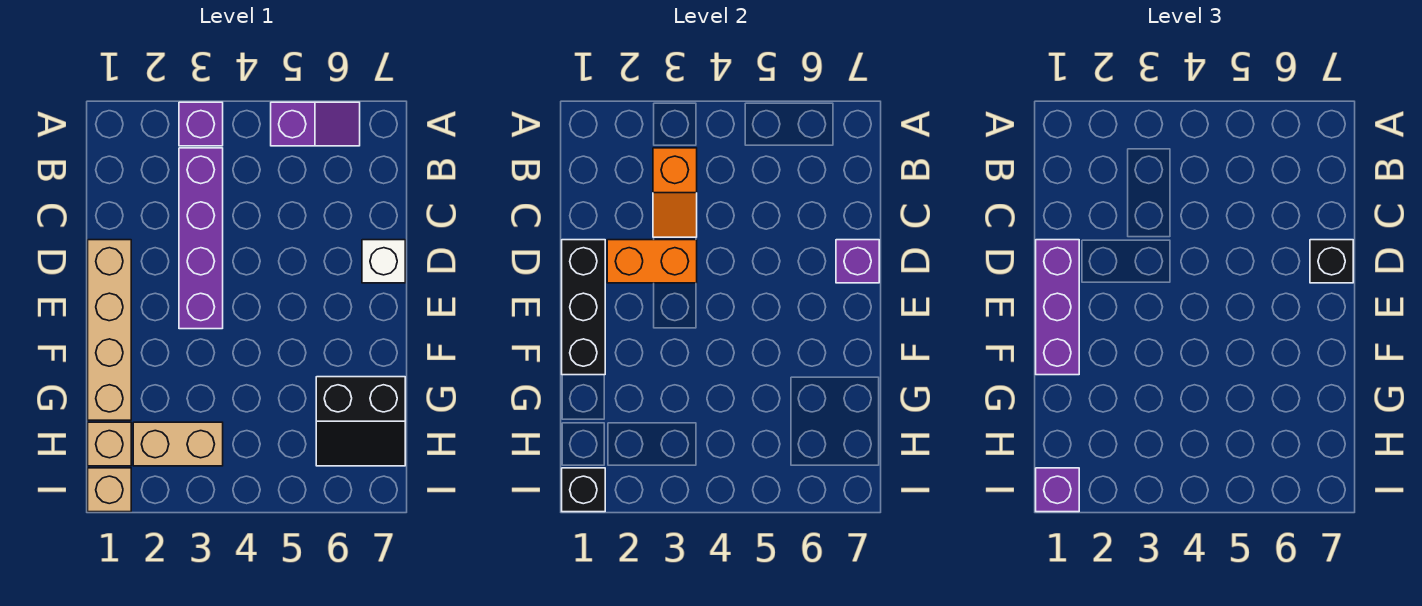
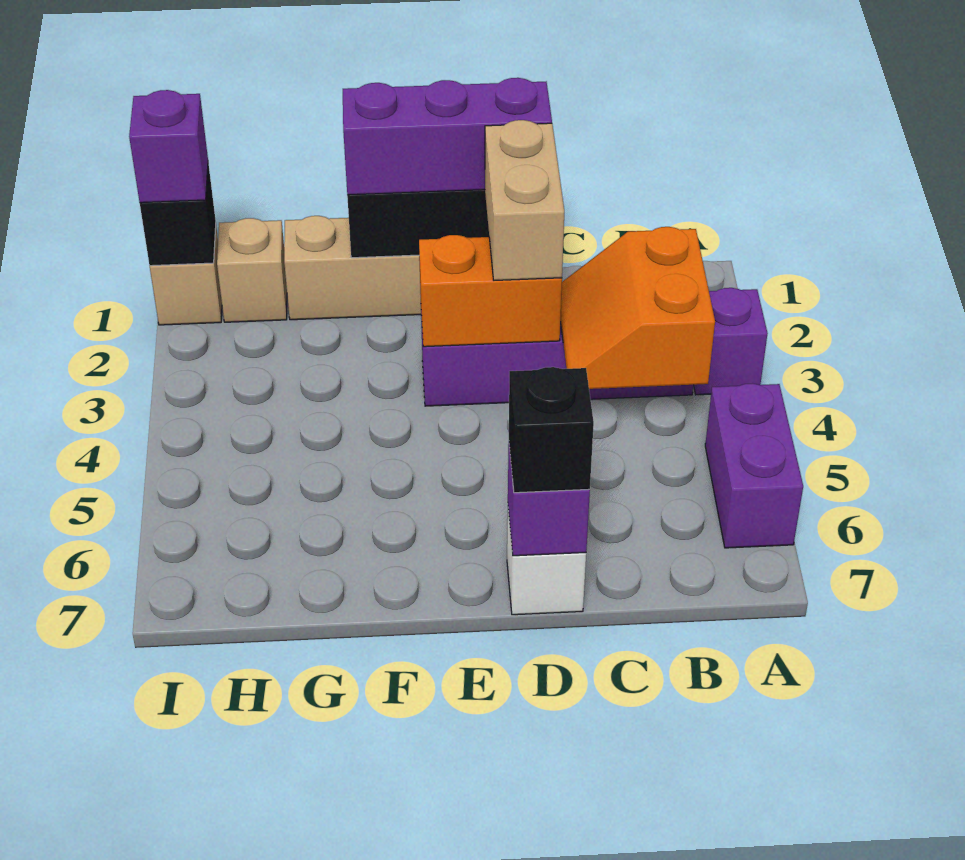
purple slope A5:A6 level 1 top 5 -> purple brick A5:A6 level 1
orange slope B3:C3 level 2 top B -> orange slope B3:C4 level 2 top B
orange brick D2:D3 level 2 -> orange brick D3:E3 level 2
black slope G6:H7 level 1 top G -> none
tan brick H2:H3 level 1 -> tan brick D2:D3 level 3

